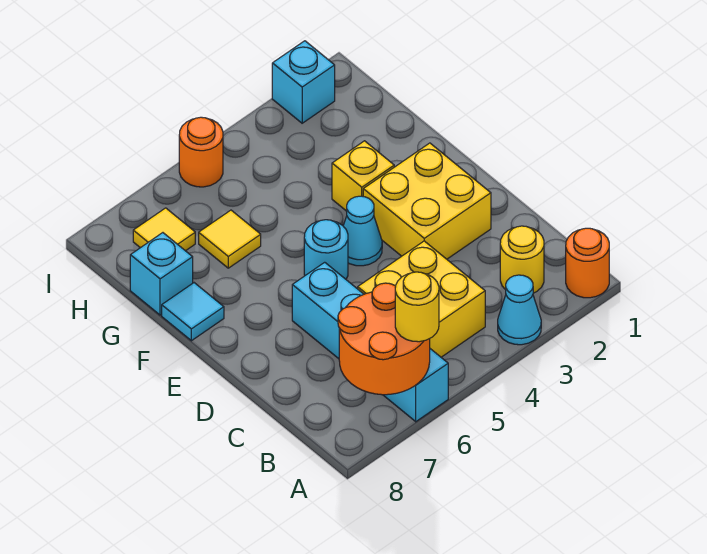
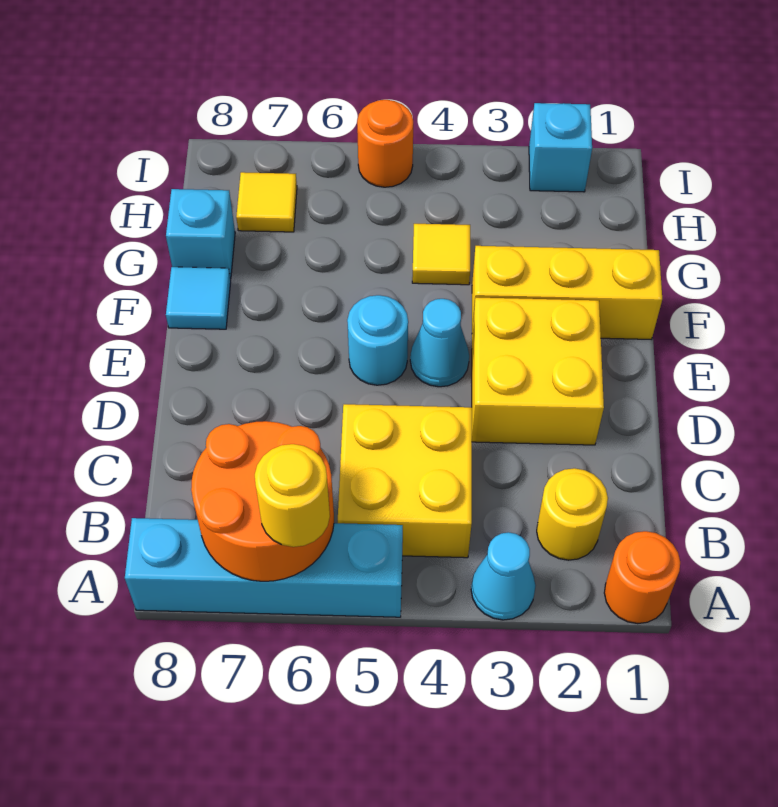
cyan brick A6:D6 level 1 -> cyan brick A5:A8 level 1
yellow brick F3 level 1 -> yellow brick F1:F3 level 1
yellow tile G6 level 1 -> yellow tile G4 level 1

